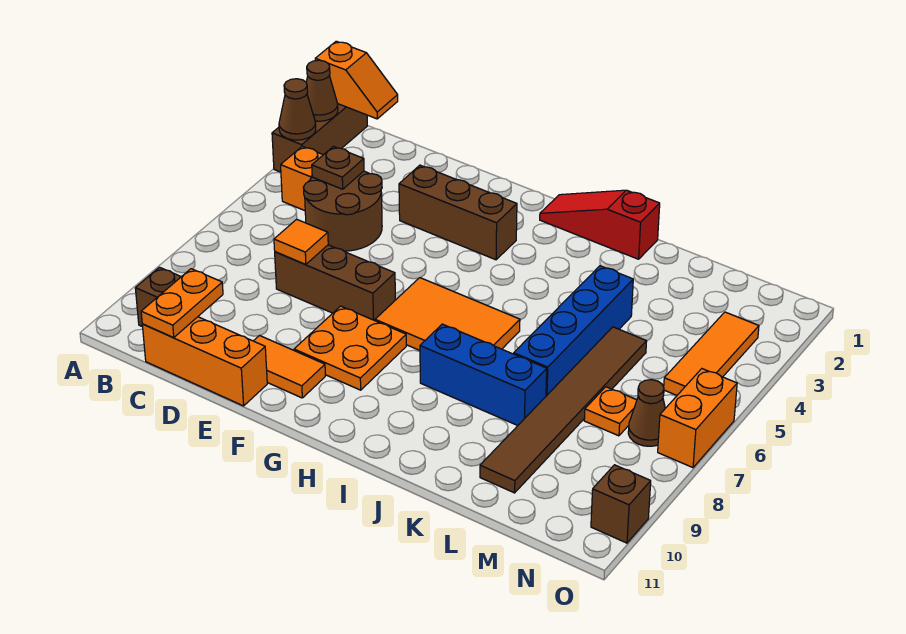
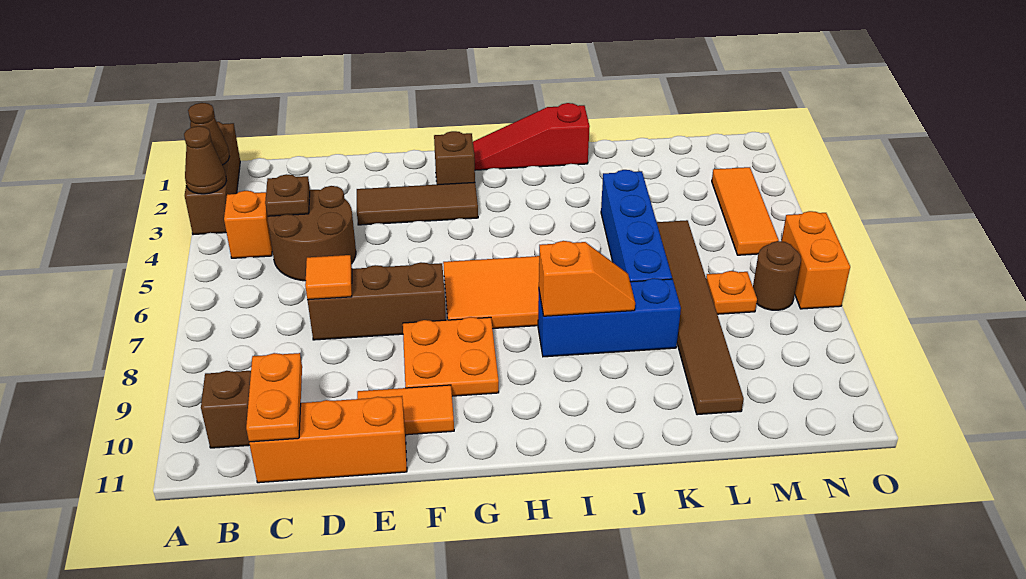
orange slope A1:B1 level 2 top A -> orange slope I8:J8 level 2 top I
brown brick E3:G3 level 1 -> brown tile E3:G3 level 1
brown cone N7 level 1 -> brown round brick N7 level 1
brown brick O10 level 1 -> brown brick G2 level 1

